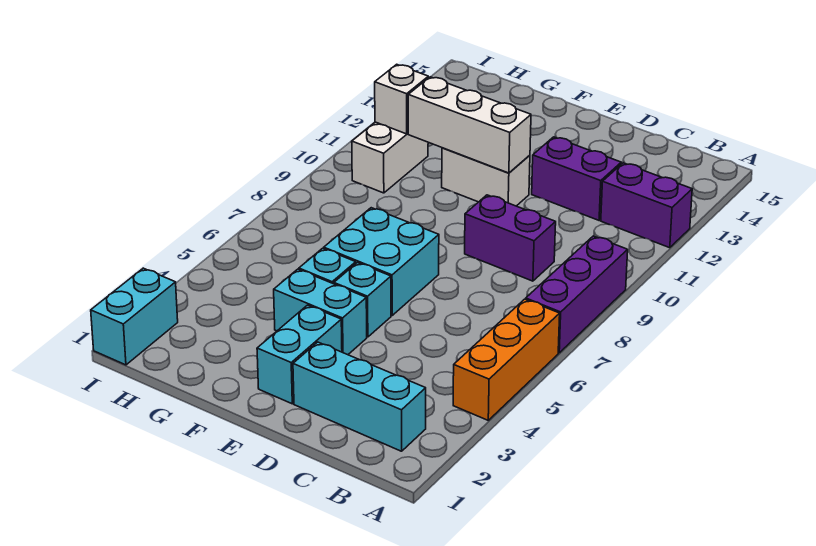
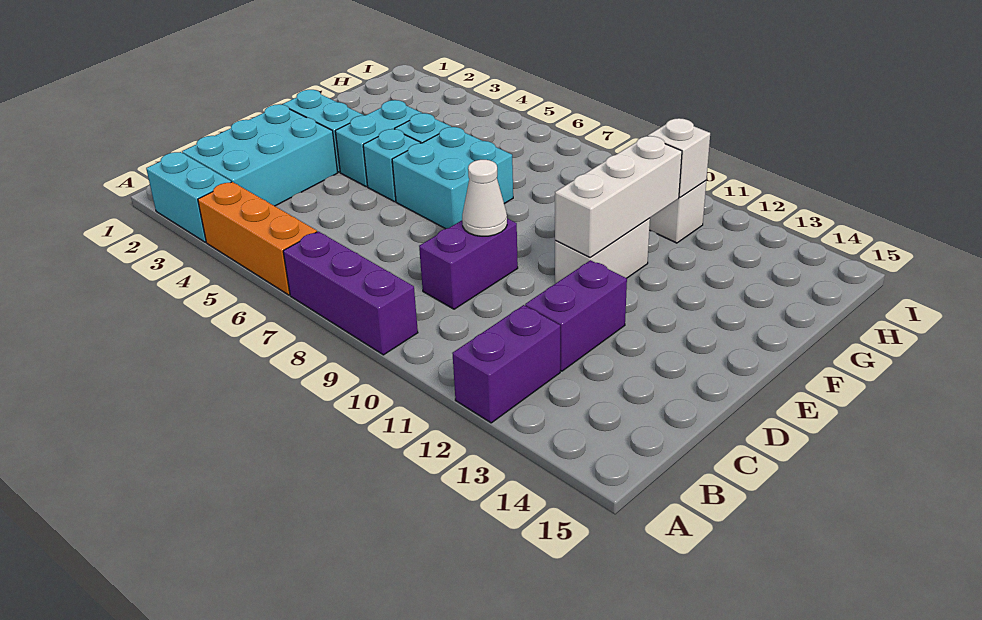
cyan brick B2:D2 level 1 -> cyan brick B2:D3 level 1
none -> white cone D9 level 2
cyan brick I1:I2 level 1 -> cyan brick A2:A3 level 1

